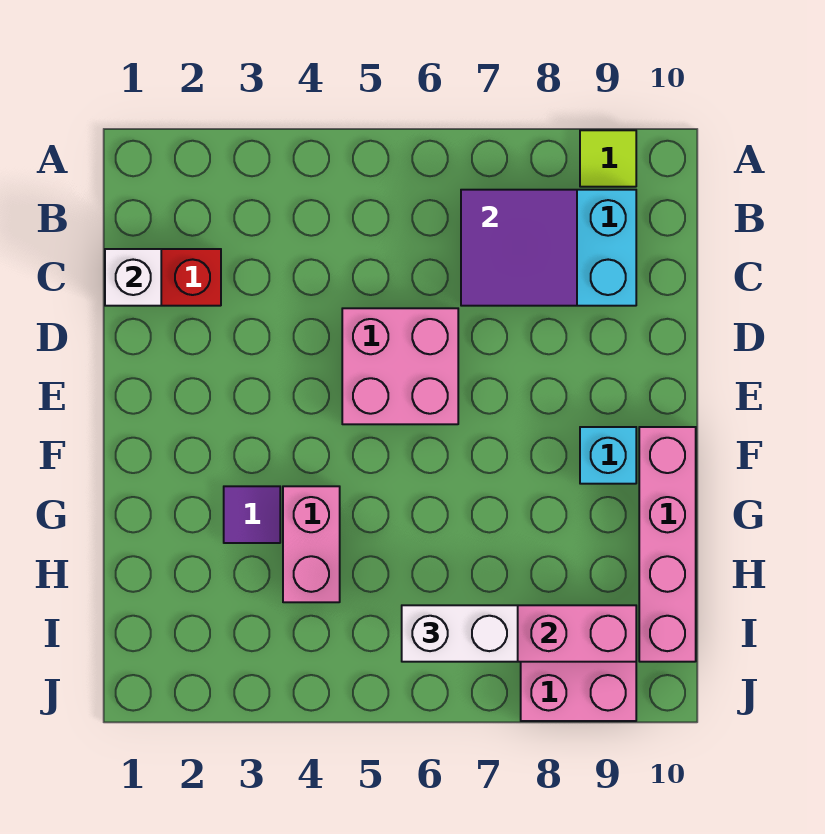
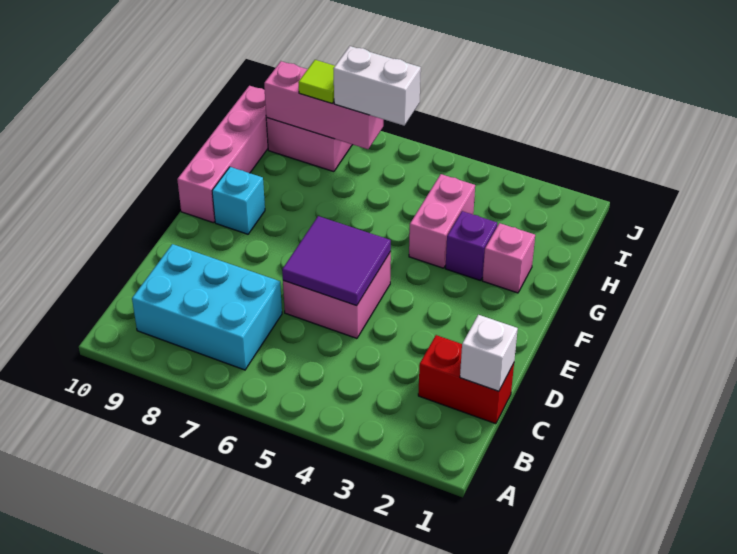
lime tile A9 level 1 -> lime tile I8 level 3
purple tile B7:C8 level 2 -> purple tile D5:E6 level 2
none -> pink brick G2 level 1
purple tile G3 level 1 -> purple brick G3 level 1

